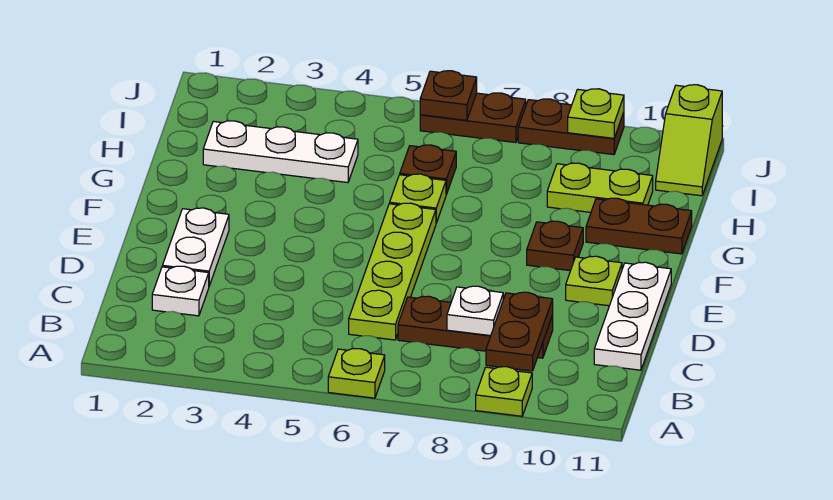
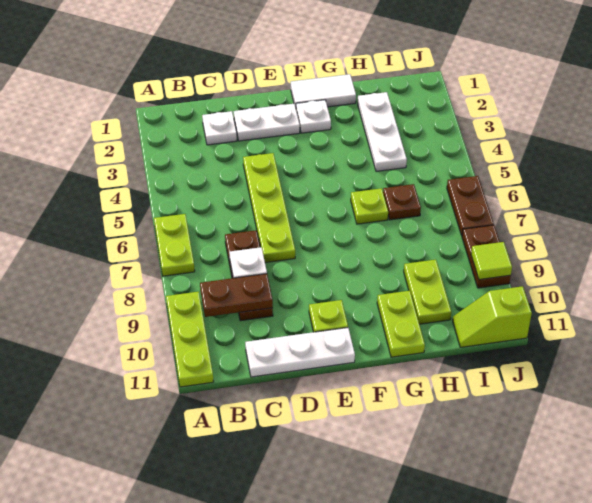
lime plate A6 level 1 -> lime plate A6:A7 level 1
lime plate A9 level 1 -> lime plate A9:A11 level 1
lime plate C6:F6 level 1 -> lime plate D4:D7 level 1
none -> white tile F1:G1 level 1
none -> white plate F2 level 1
brown plate F9 level 1 -> none
brown plate G10:G11 level 1 -> lime plate G10:G11 level 1
brown plate J6 level 2 -> none
lime plate J9 level 2 -> lime tile J9 level 2

